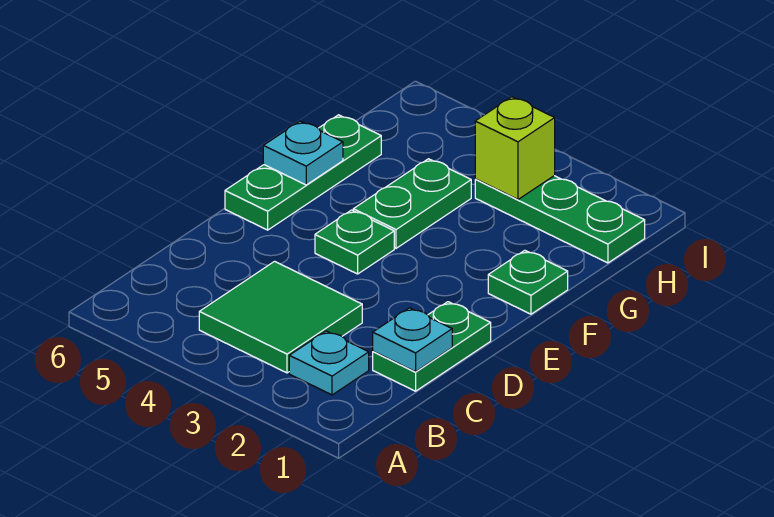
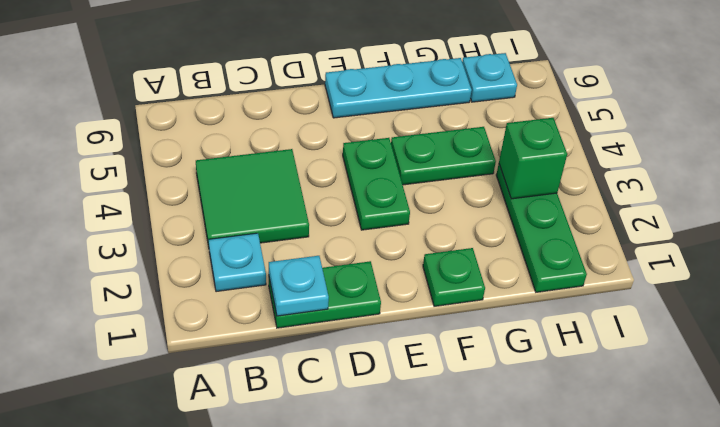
green plate E4 level 1 -> green plate E3:E4 level 1
green plate E6:G6 level 1 -> cyan plate E6:G6 level 1
cyan plate F6 level 2 -> cyan plate H6 level 1
lime brick H3 level 2 -> green brick H3 level 2

